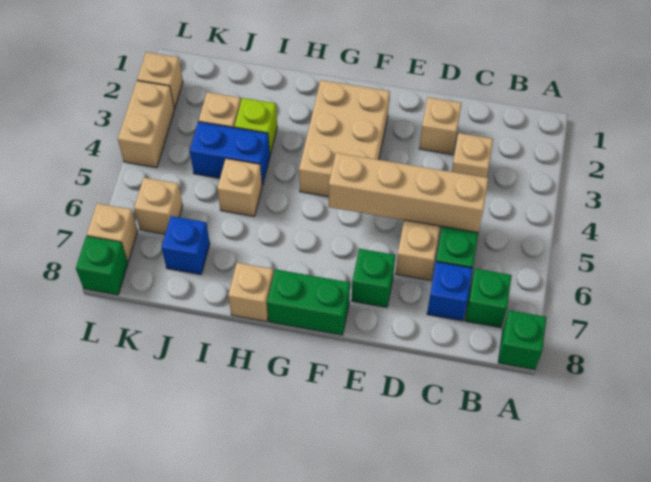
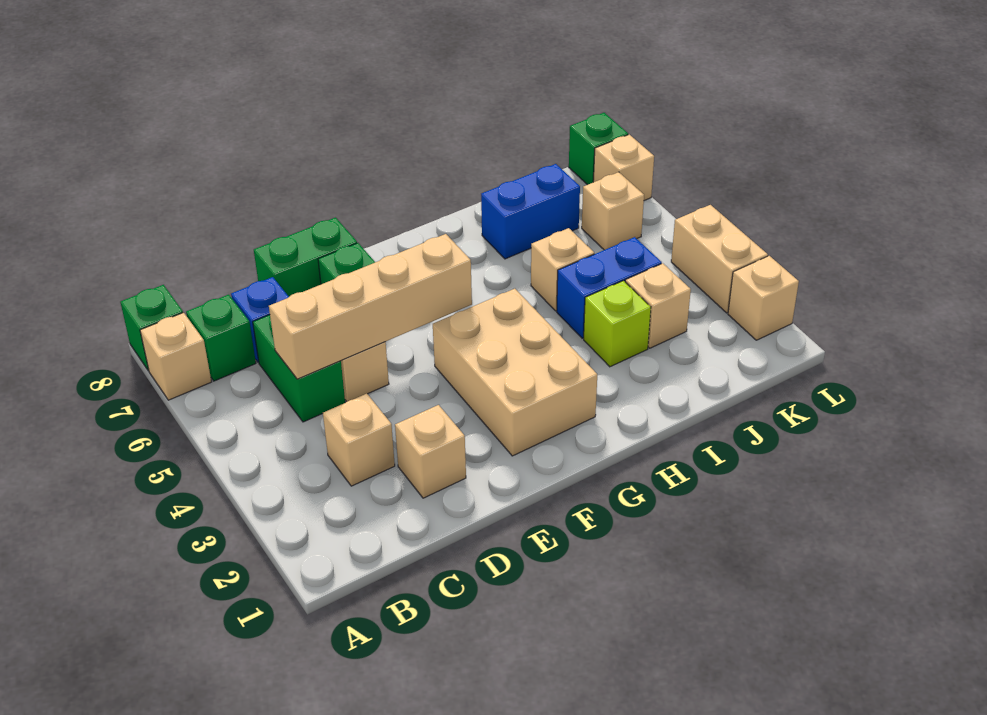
green brick F8:G8 level 1 -> green brick D8:E8 level 1
tan brick H8 level 1 -> tan brick A7 level 1
blue brick J7 level 1 -> blue brick I7:J7 level 1

